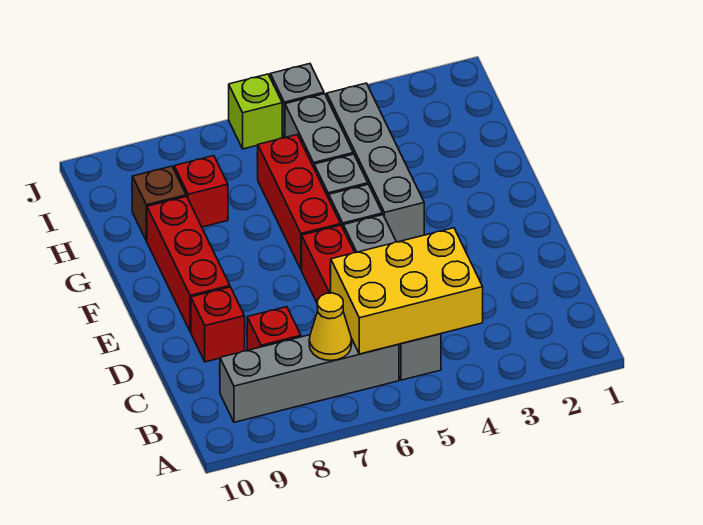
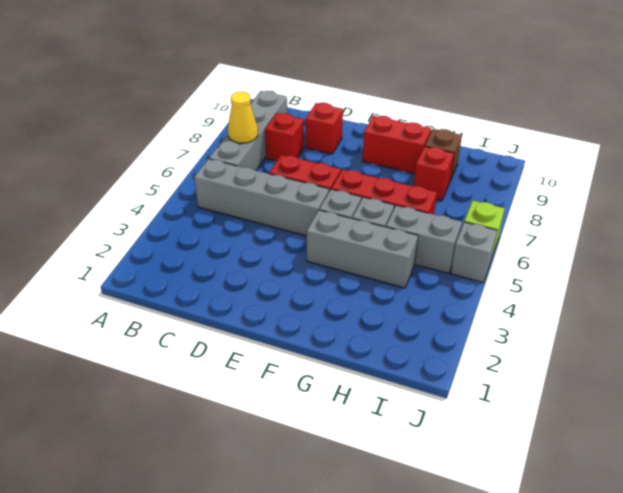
yellow brick B4:C6 level 2 -> none
red brick E9:G9 level 1 -> red brick F9:G9 level 1
grey brick F4:I4 level 1 -> grey brick F4:H4 level 1

